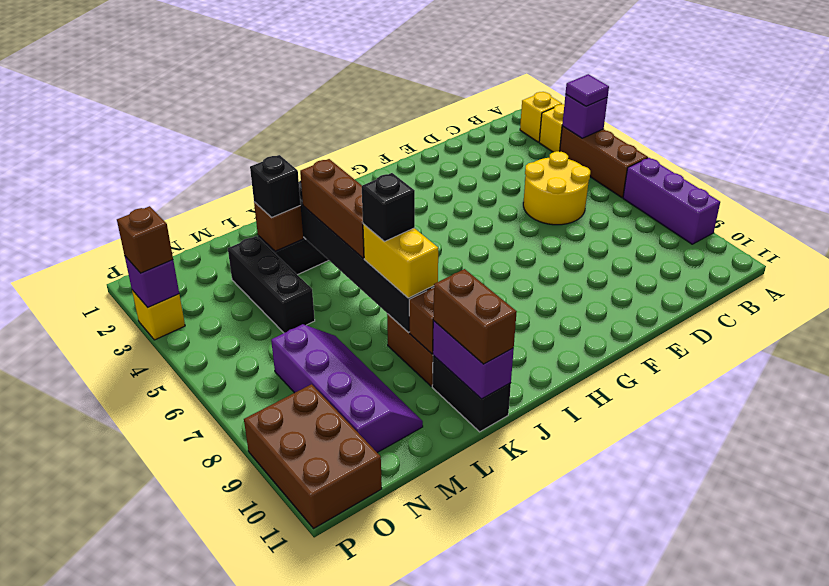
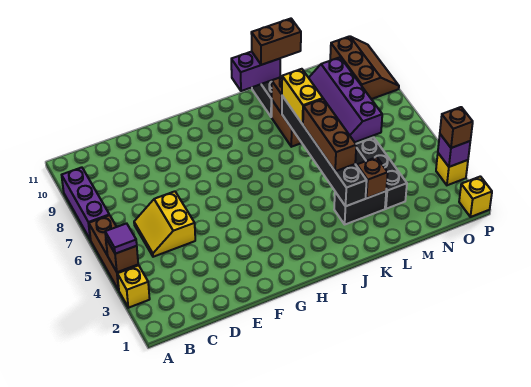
yellow brick A2 level 1 -> yellow brick P1 level 1
purple brick A4 level 2 -> brown brick A4 level 2
yellow round brick C5:D6 level 1 -> yellow slope C5:D6 level 1 top D
black brick K7 level 4 -> none
purple brick K10:K11 level 2 -> purple brick J11:K11 level 2
brown brick K10:K11 level 3 -> brown brick K11:L11 level 3
black brick L3 level 3 -> none
brown brick O9:P11 level 1 -> brown slope O9:P11 level 1 top O

